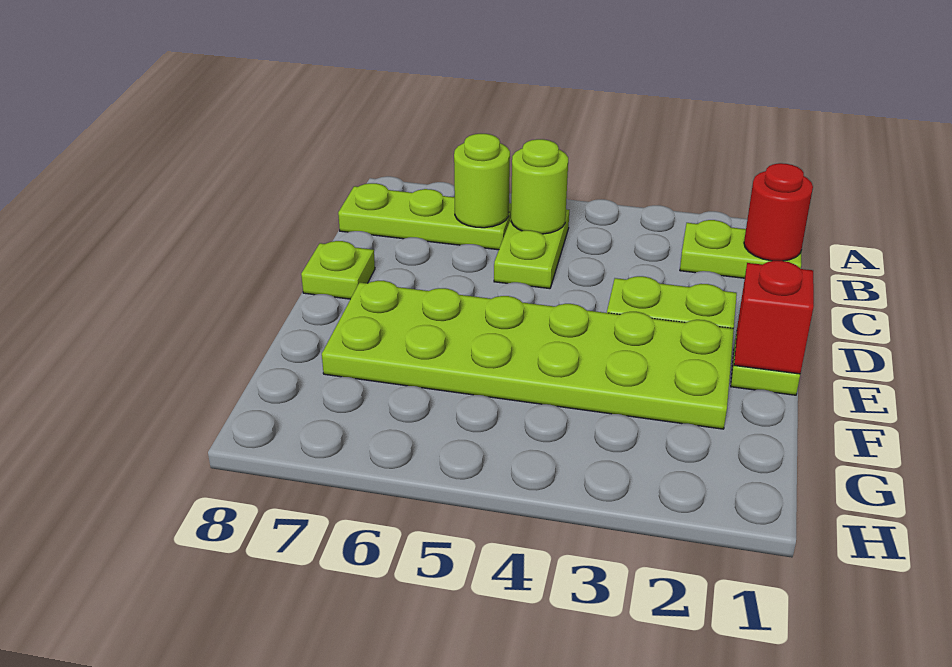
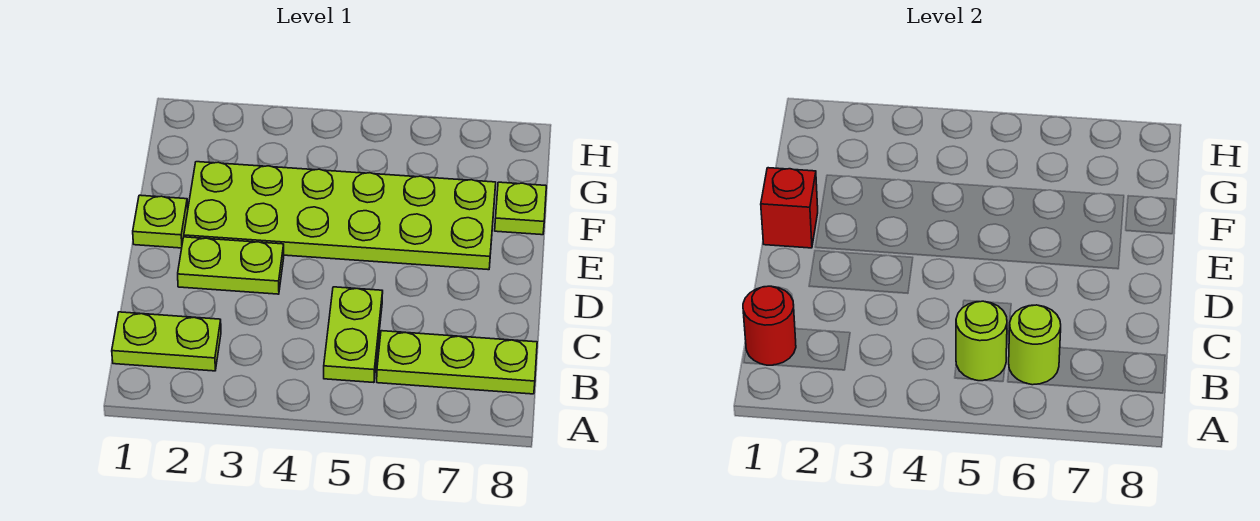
lime plate D8 level 1 -> lime plate F8 level 1

